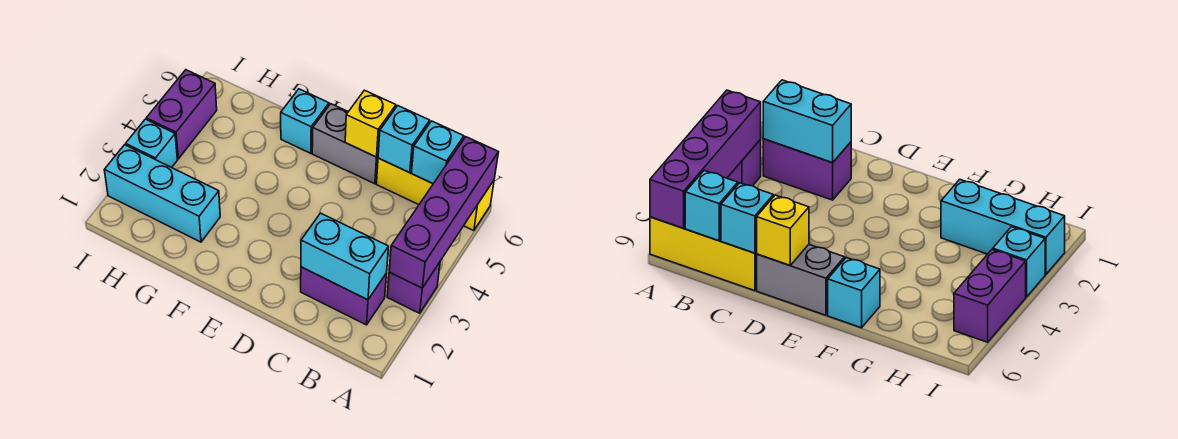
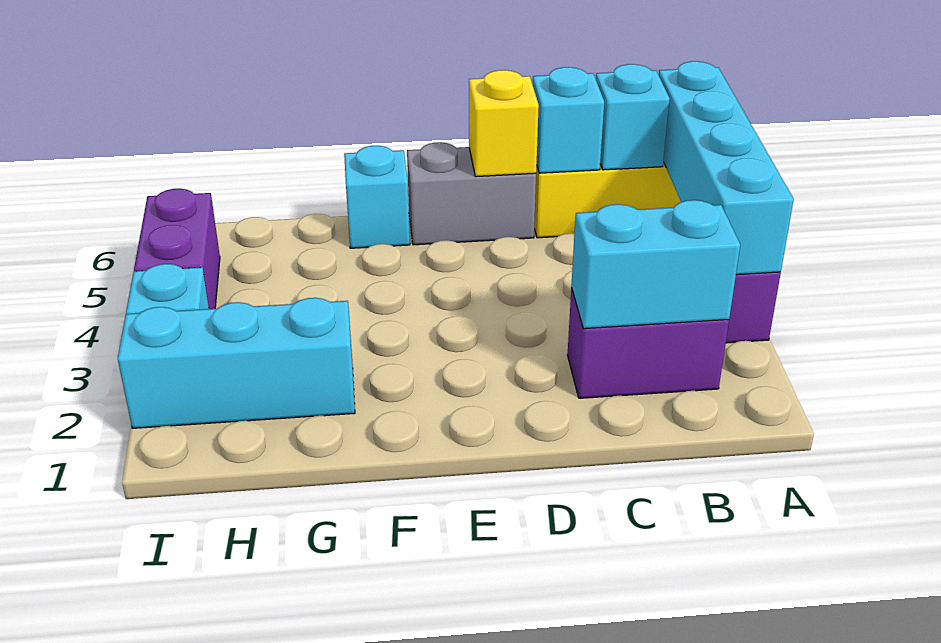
purple brick A3:A6 level 2 -> cyan brick A3:A6 level 2

